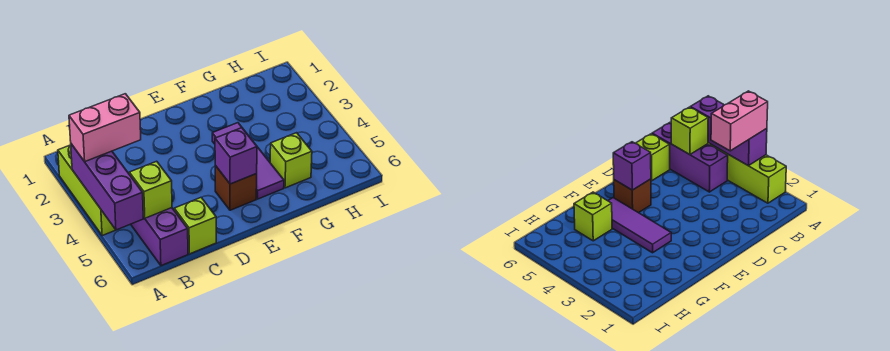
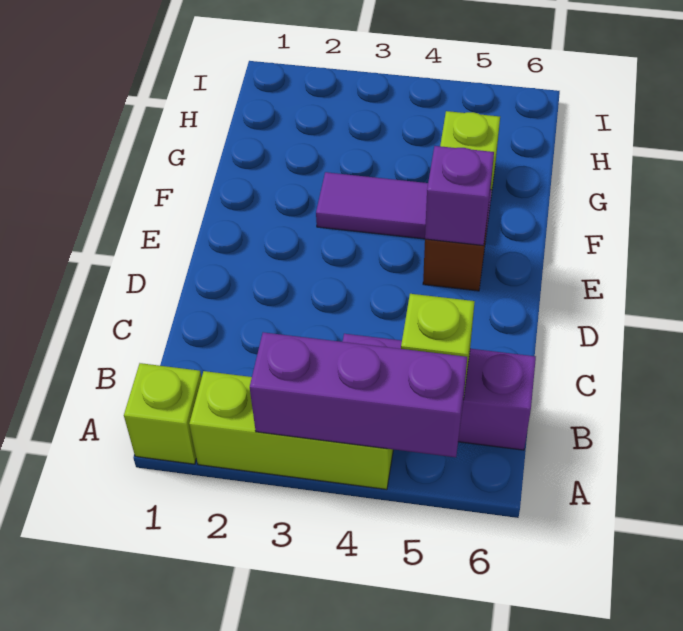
pink brick A3:B3 level 3 -> none
lime brick C6 level 1 -> lime brick A1 level 1

